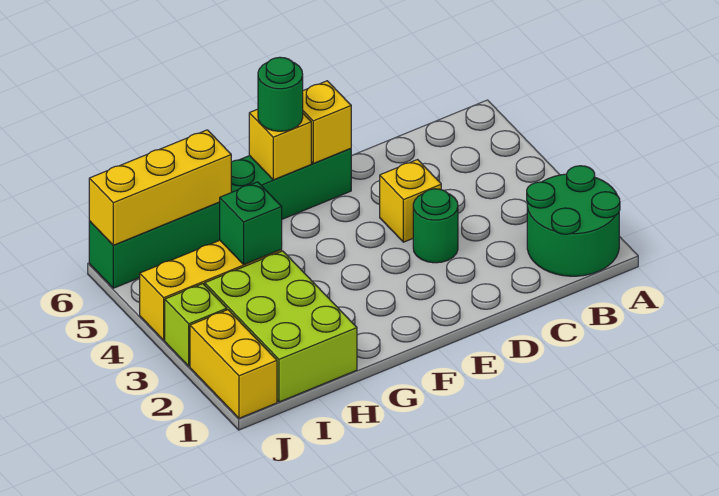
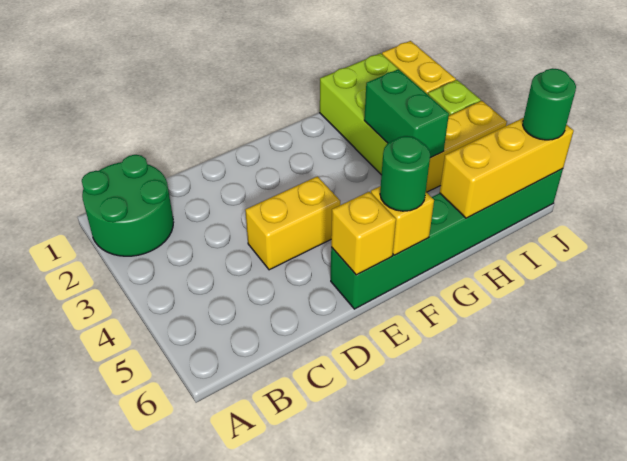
green round brick D3 level 1 -> green round brick J6 level 3
yellow brick D4 level 1 -> yellow brick D4:E4 level 1
green brick H4 level 2 -> green brick H3:H4 level 2

